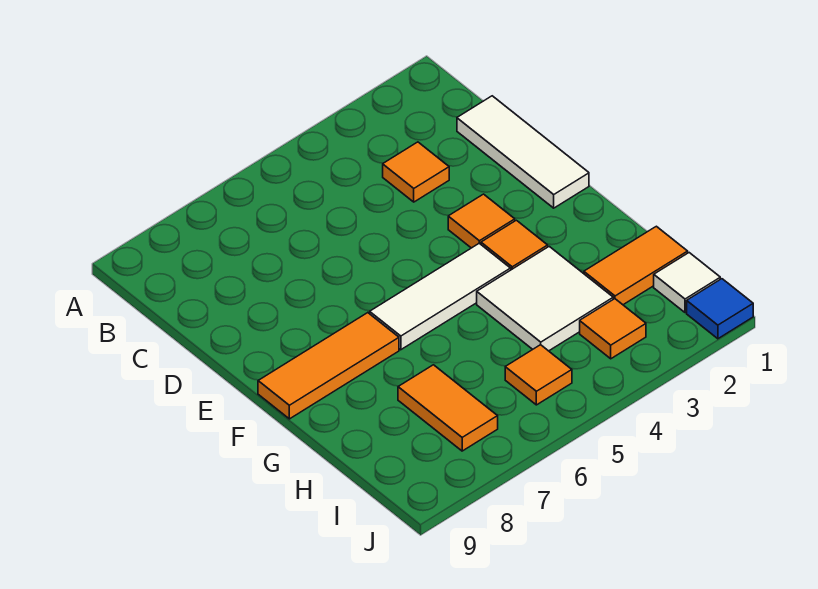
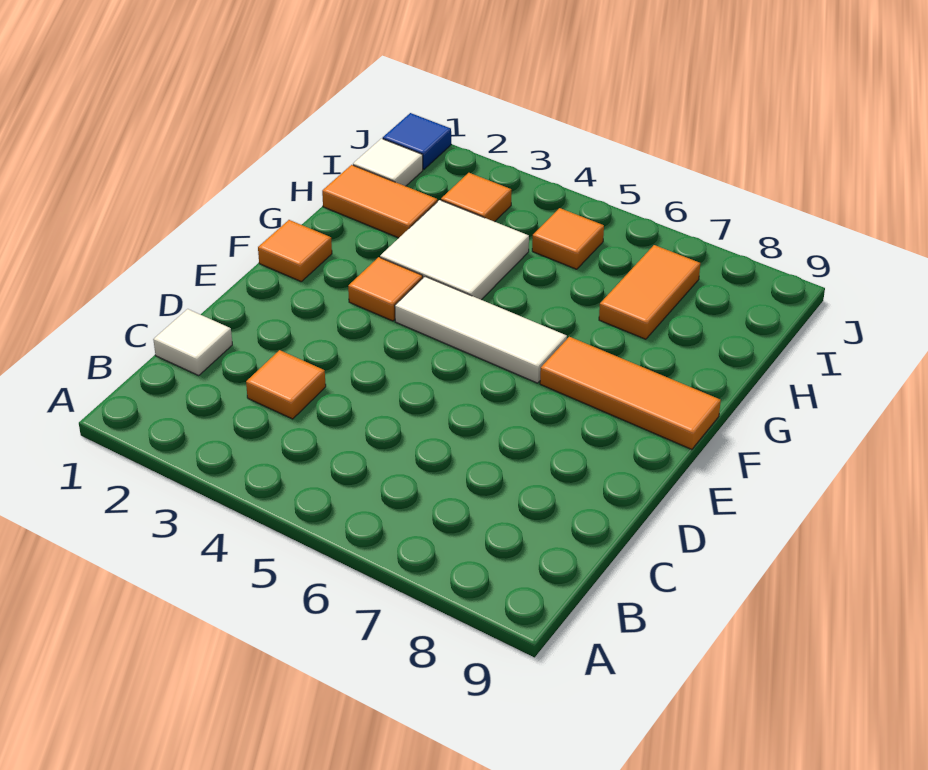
white tile C1:E1 level 1 -> white tile C1 level 1
orange tile E3 level 1 -> orange tile F1 level 1

